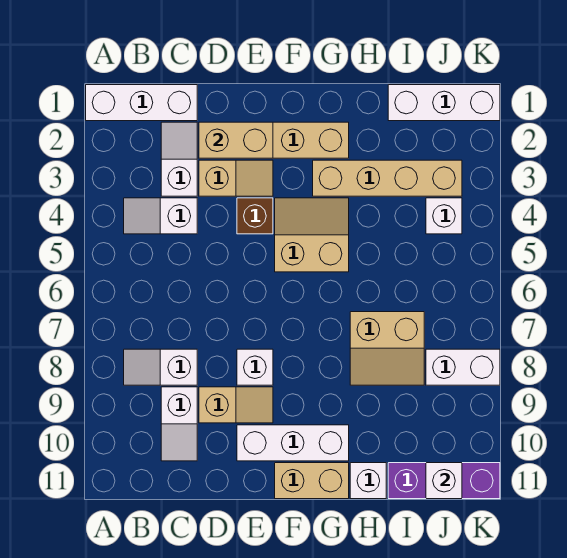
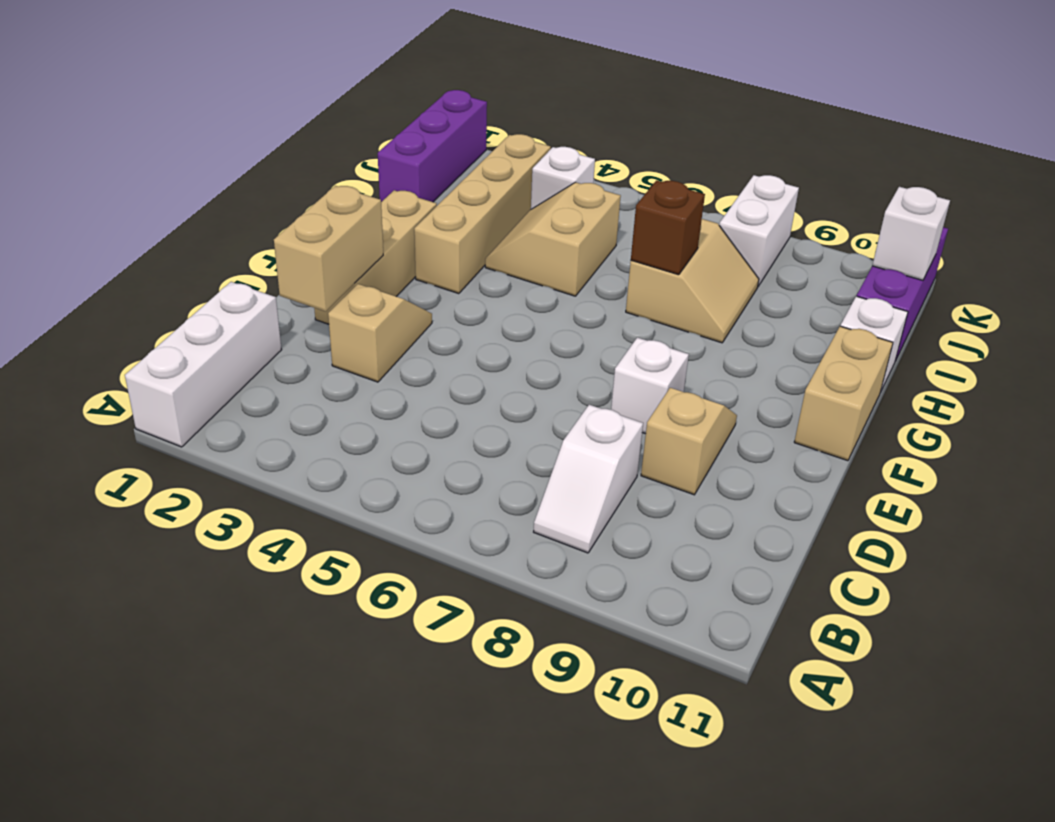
white slope B4:C4 level 1 top C -> none
white slope C2:C3 level 1 top 3 -> none
white slope C9:C10 level 1 top 9 -> none
brown brick E4 level 1 -> brown brick H7 level 2
white brick E10:G10 level 1 -> none
tan slope F4:G5 level 1 top 5 -> tan slope H4:I5 level 1 top 5
white brick I1:K1 level 1 -> purple brick I1:K1 level 1

